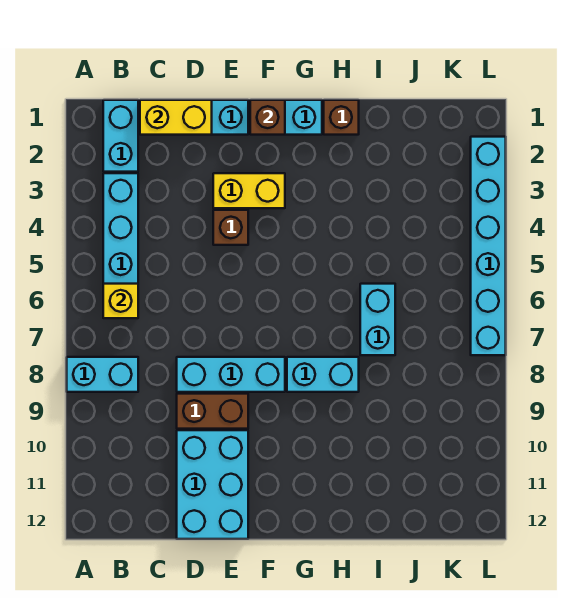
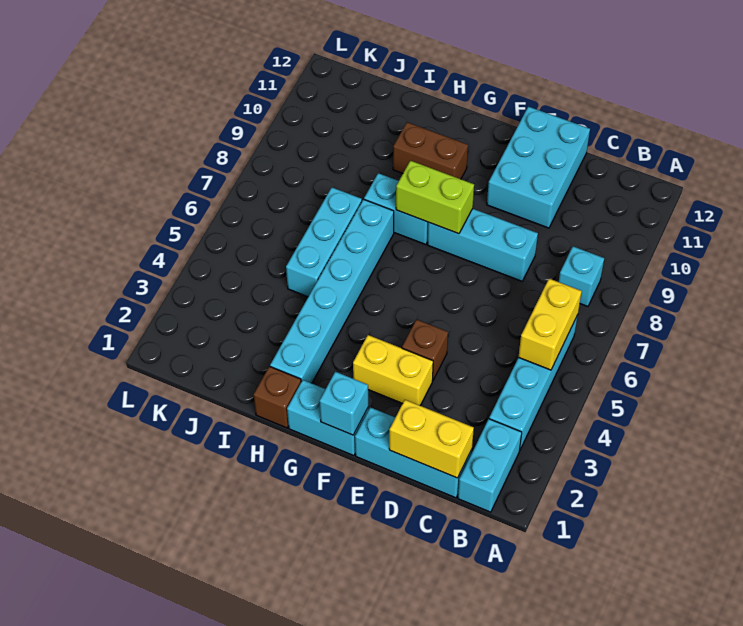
cyan brick A8:B8 level 1 -> cyan brick B8 level 1
yellow brick B6 level 2 -> yellow brick B5:B6 level 2
brown brick D9:E9 level 1 -> brown brick G10:H10 level 1
brown brick F1 level 2 -> cyan brick F1 level 2
none -> lime brick F8:G8 level 2
cyan brick I6:I7 level 1 -> cyan brick I5:I7 level 1
cyan brick L2:L7 level 1 -> cyan brick H2:H7 level 1

